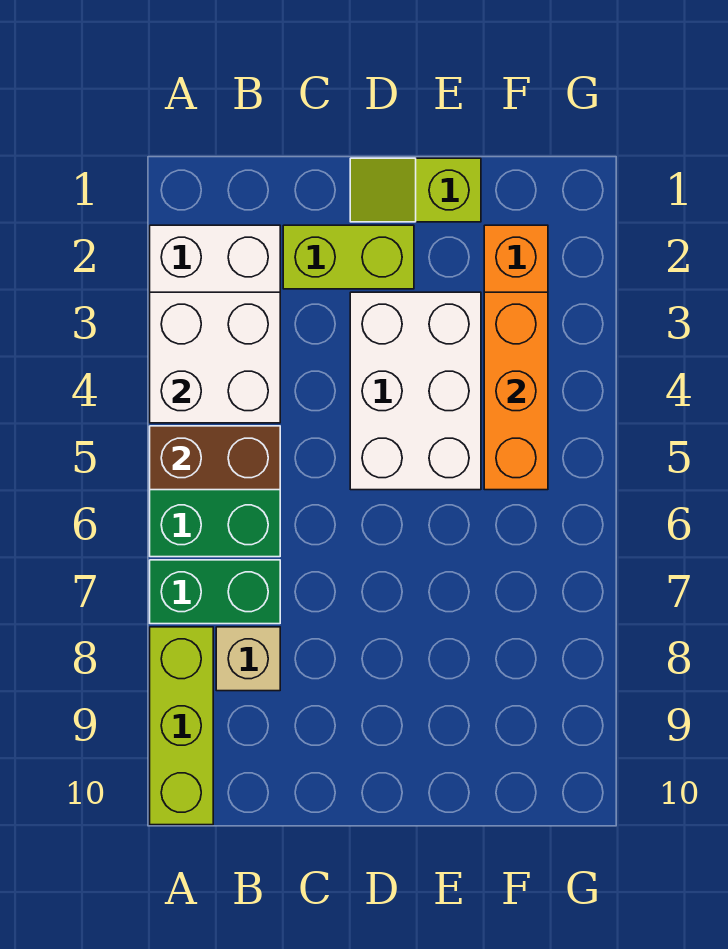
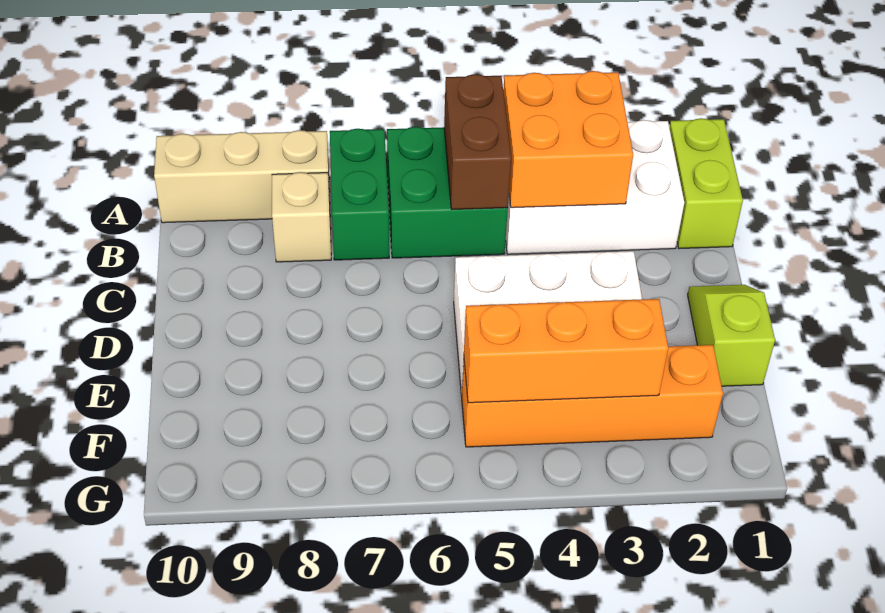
white brick A3:B4 level 2 -> orange brick A3:B4 level 2
lime brick A8:A10 level 1 -> tan brick A8:A10 level 1
lime brick C2:D2 level 1 -> lime brick A1:B1 level 1

